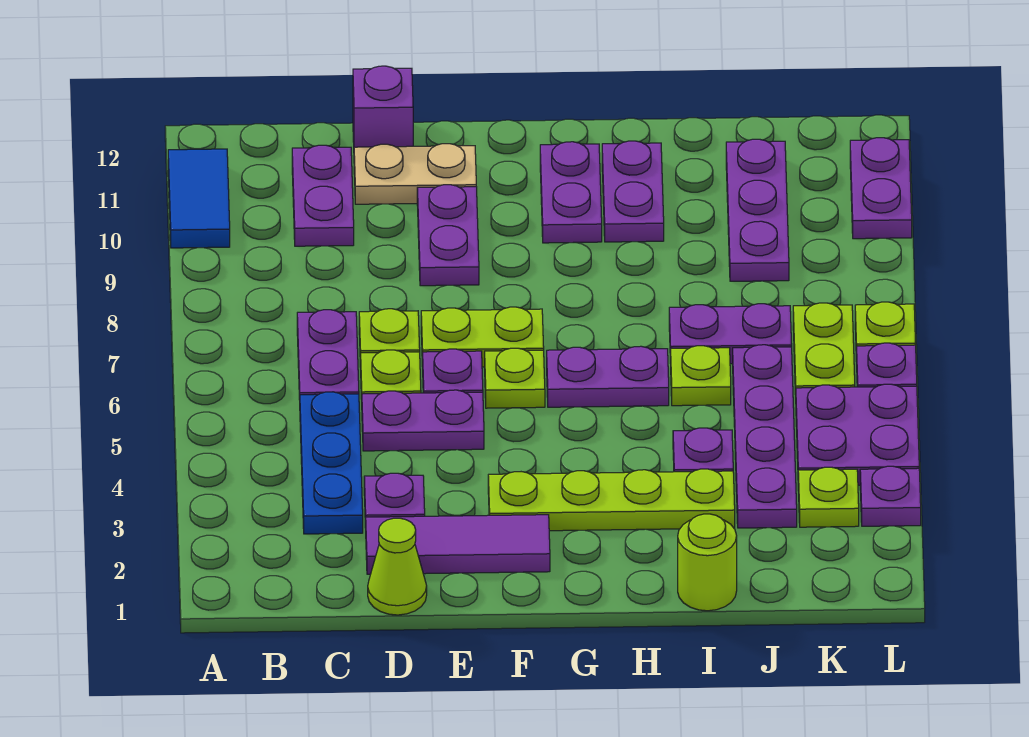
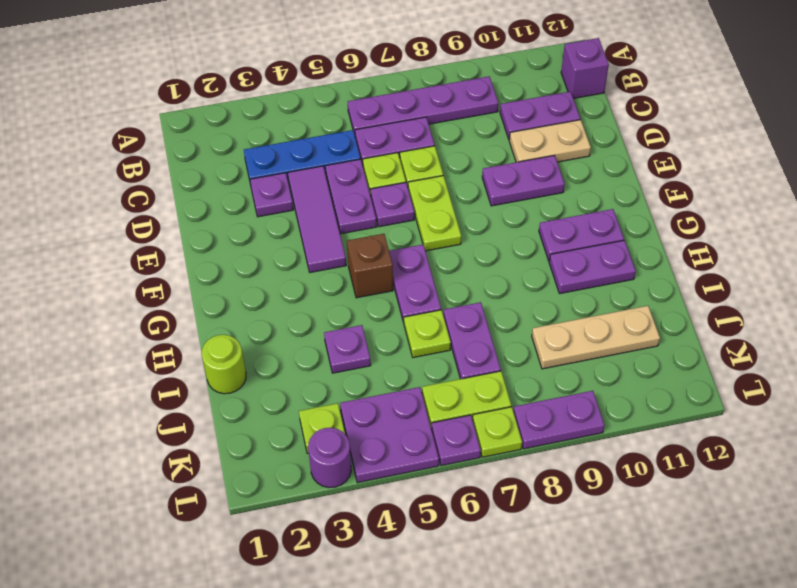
blue tile A10:A11 level 1 -> none
lime cone D1 level 1 -> none
purple tile D2:F2 level 1 -> purple tile D4:F4 level 1
tan plate D11:E11 level 1 -> tan plate D10:D11 level 1
purple brick D12 level 1 -> purple brick B12 level 1
lime plate F3:I3 level 1 -> none
lime plate F6 level 1 -> none
none -> brown brick G5 level 1
purple plate J3:J6 level 1 -> purple plate B6:B9 level 1
purple plate J9:J11 level 1 -> tan plate J9:J11 level 1
purple plate L3 level 1 -> purple round brick L3 level 1
purple plate L10:L11 level 1 -> purple plate L8:L9 level 1

